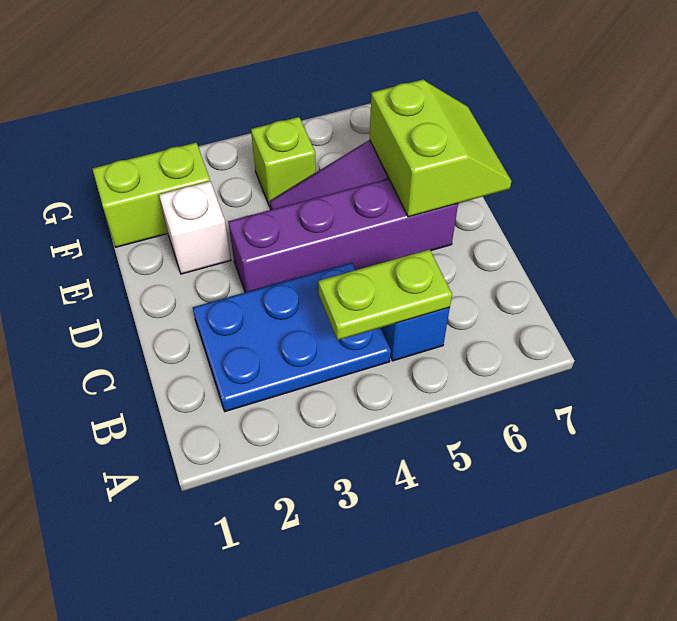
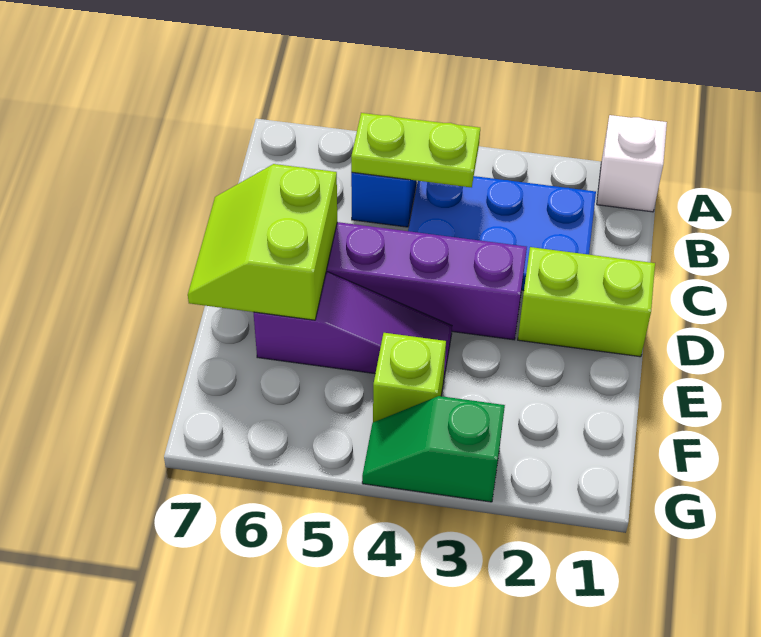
white brick E2 level 1 -> white brick A1 level 1
lime brick F1:F2 level 1 -> lime brick D1:D2 level 1
none -> green slope G3:G4 level 1 top 3

